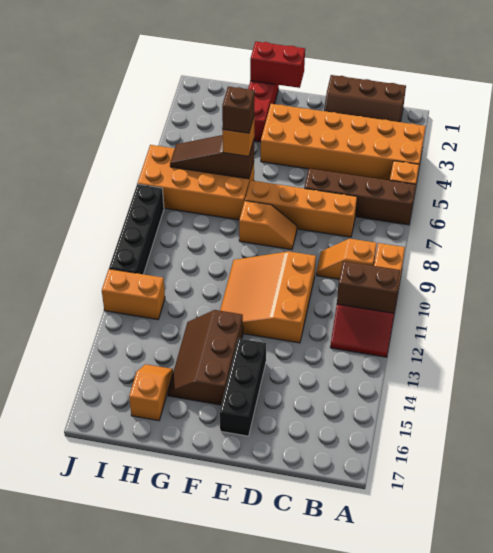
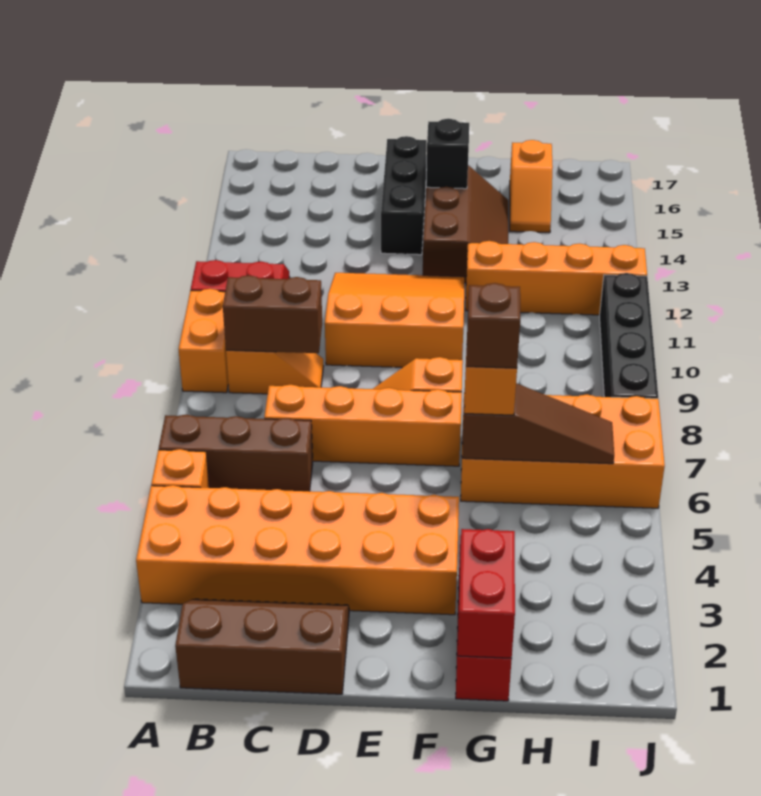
brown brick A6:D6 level 1 -> brown brick A6:C6 level 1
brown brick A11:B11 level 2 -> brown brick B9:C9 level 2
orange slope D10:F12 level 1 top D -> orange slope D10:F12 level 1 top 10
red brick F1:G1 level 2 -> red brick G1:G2 level 2
none -> black brick F15 level 2
orange brick I12:J12 level 1 -> orange brick G12:J12 level 1

